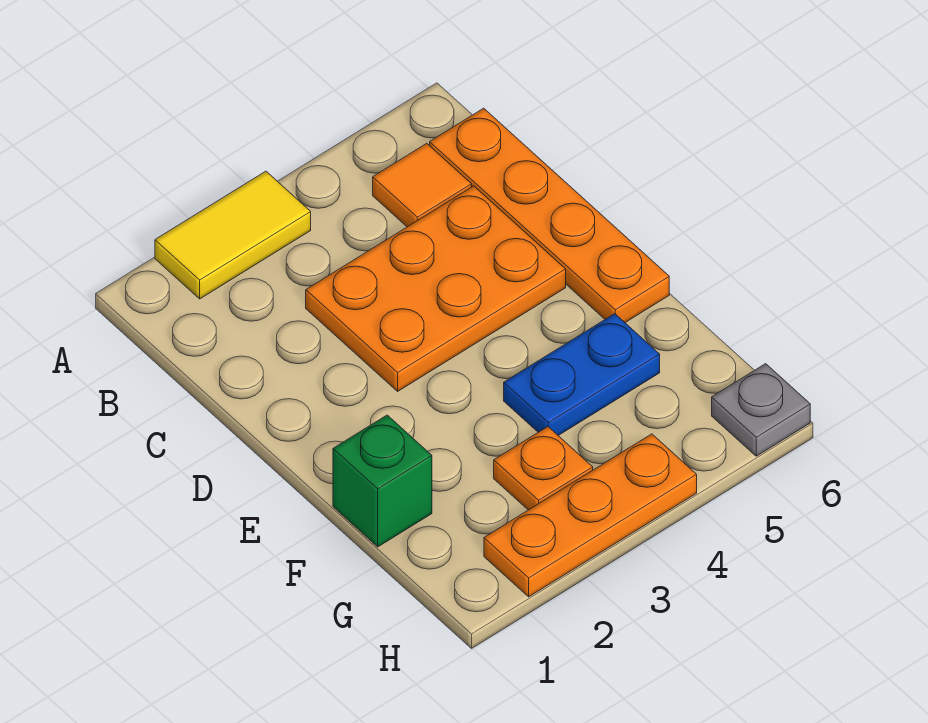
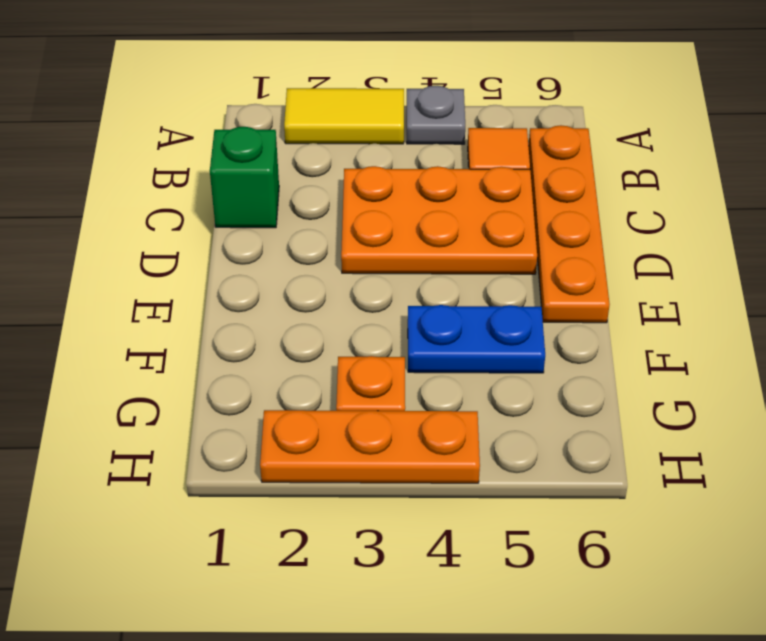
green brick F1 level 1 -> green brick C1 level 1
grey plate H6 level 1 -> grey plate A4 level 1

